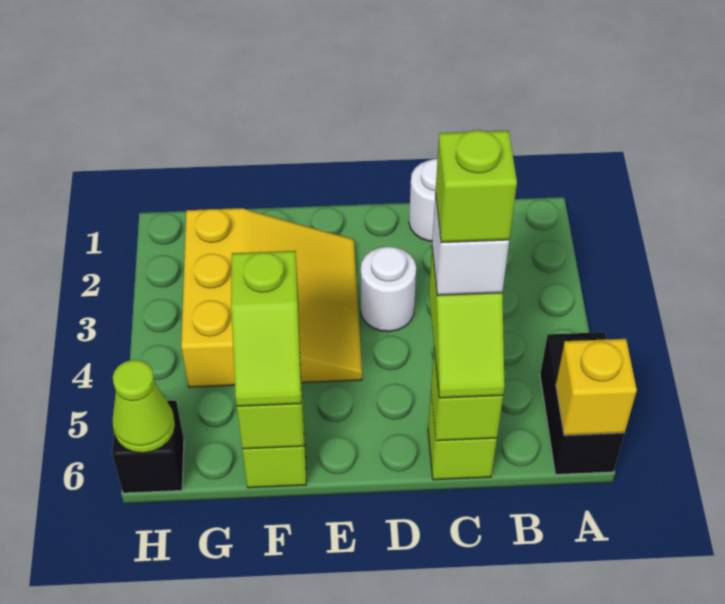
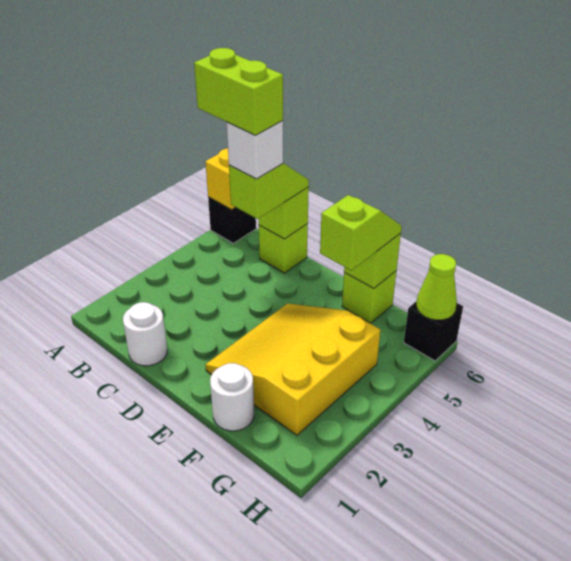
black brick A5:A6 level 1 -> black brick A6 level 1
lime brick C5 level 5 -> lime brick B5:C5 level 5
white round brick D3 level 1 -> white round brick F1 level 1

